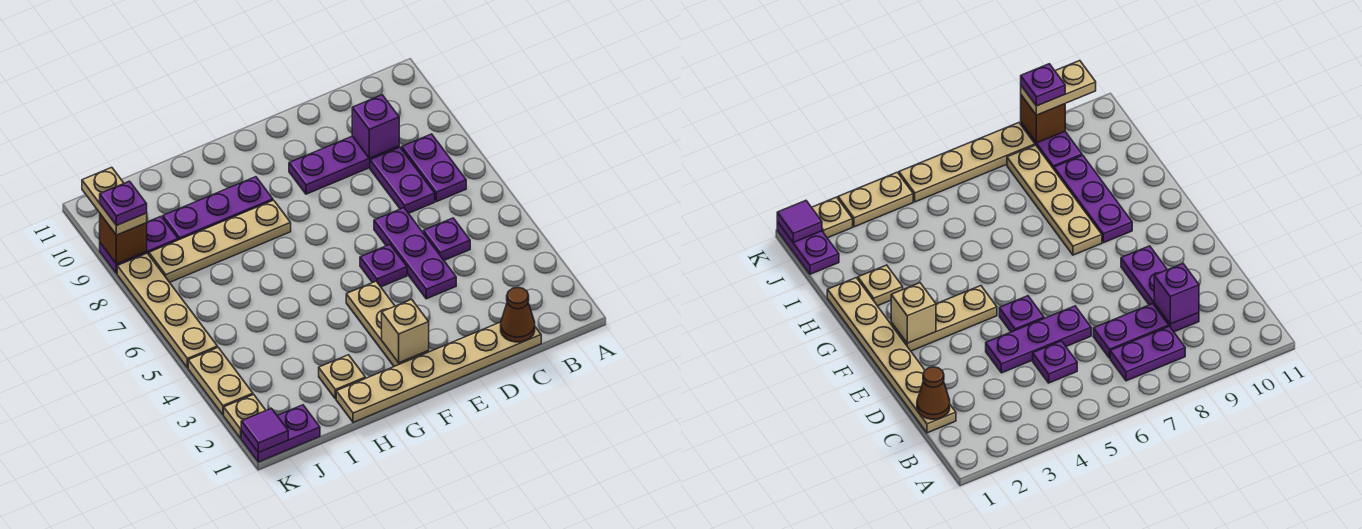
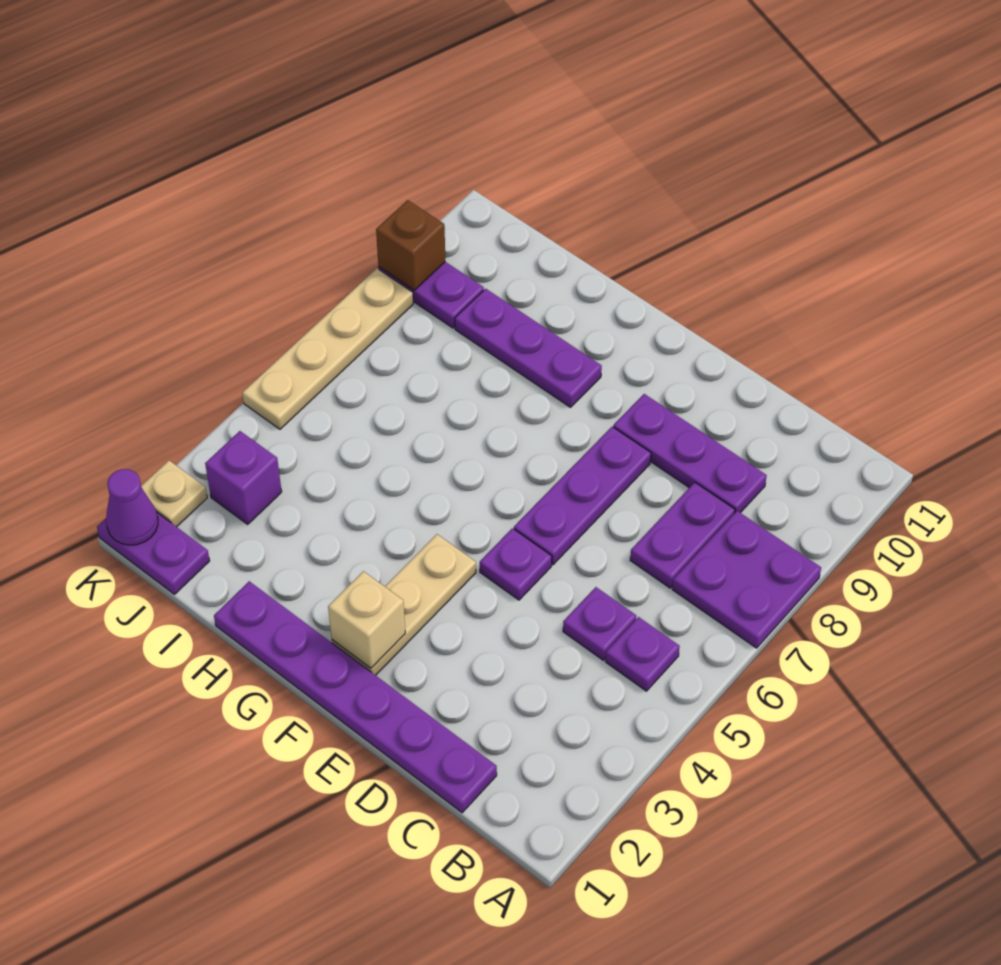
purple plate B7:B8 level 1 -> purple plate A7:B8 level 1
tan plate C1:H1 level 1 -> purple plate C1:H1 level 1
brown cone C1 level 2 -> none
purple brick C9 level 2 -> purple brick J3 level 1
purple plate D4:D6 level 1 -> purple plate E6:E8 level 1
tan plate G8:J8 level 1 -> none
tan plate H2 level 1 -> none
purple tile K1 level 2 -> purple cone K1 level 2
tan plate K3:K4 level 1 -> none
tan plate K9:K10 level 3 -> none
purple plate K9 level 4 -> purple plate B5 level 1

